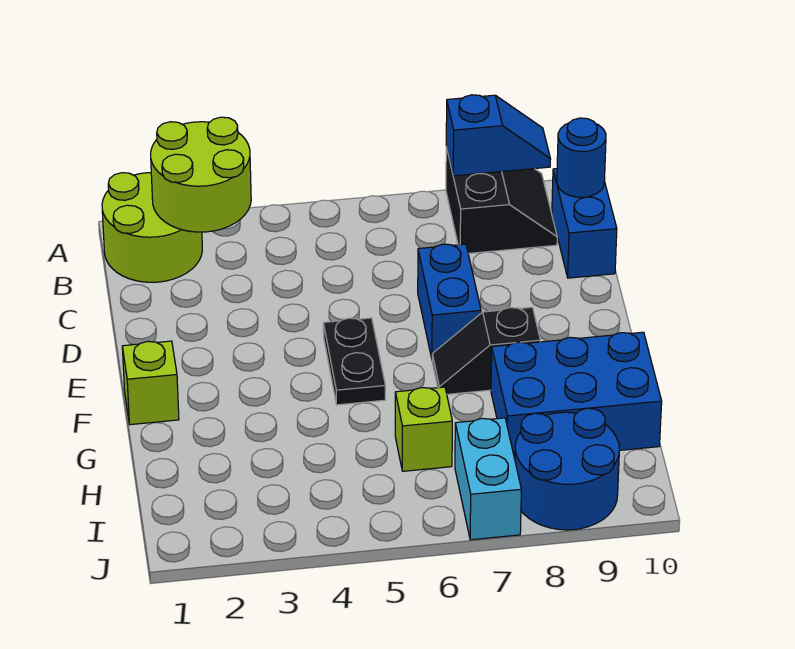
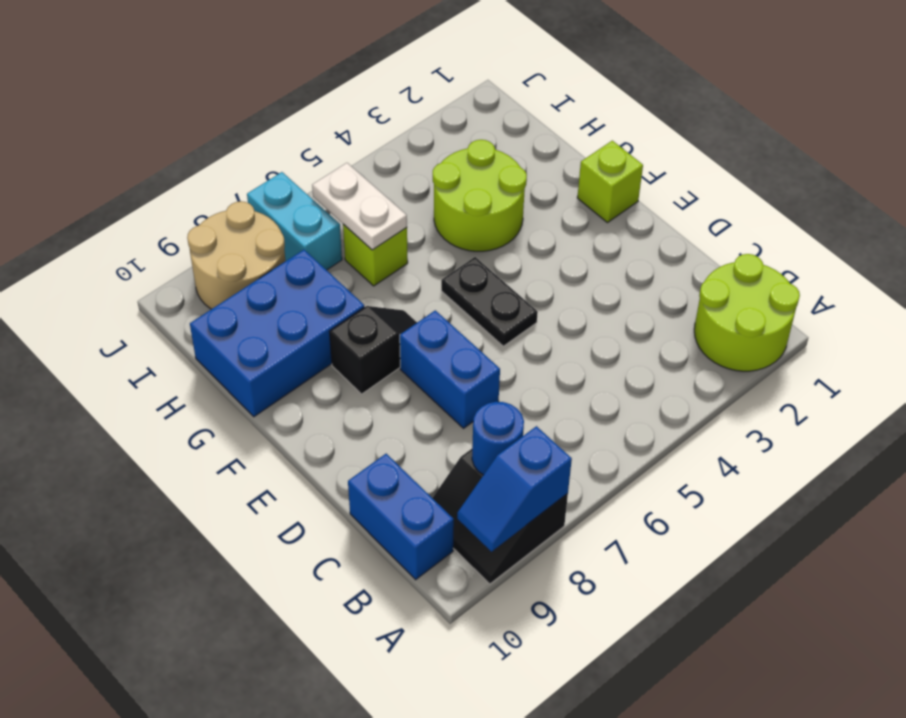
lime round brick A2:B3 level 2 -> lime round brick G3:H4 level 1
blue round brick B10 level 2 -> blue round brick B8 level 2
none -> white plate H6:I6 level 2
blue round brick I8:J9 level 1 -> tan round brick I8:J9 level 1

